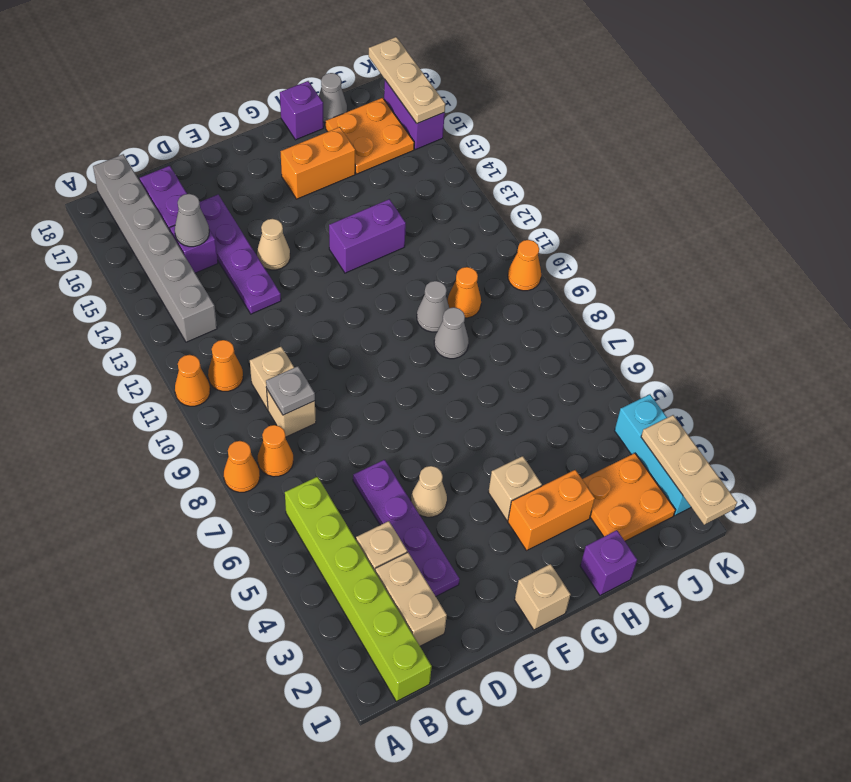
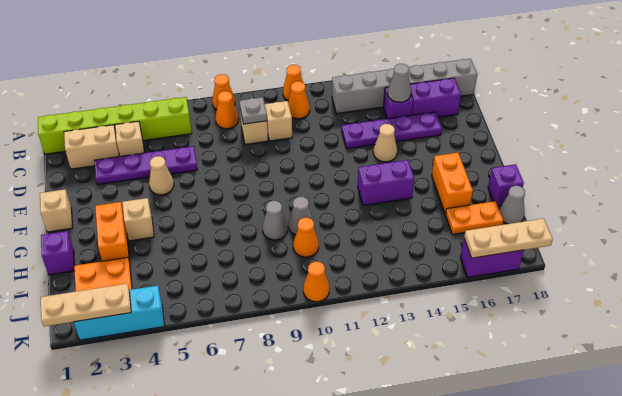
purple brick G13:H13 level 1 -> purple brick G13:G14 level 1
orange plate I16:J17 level 1 -> orange plate I16:I17 level 1

